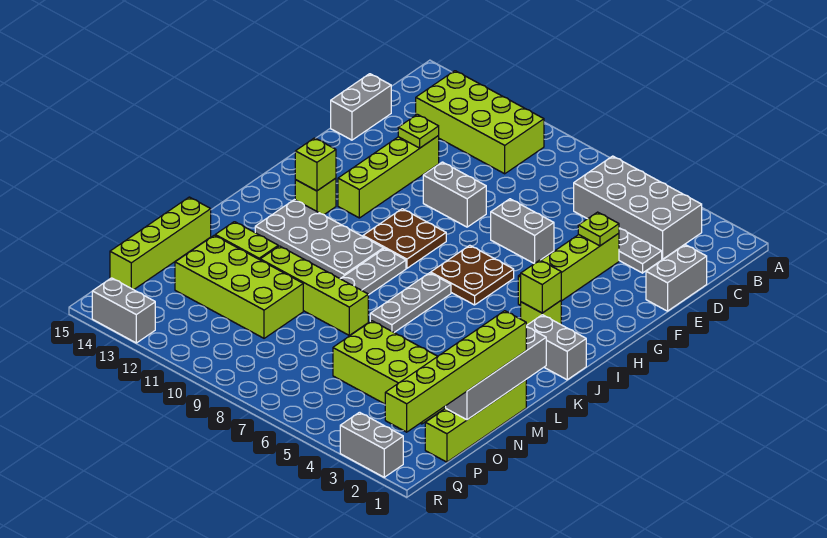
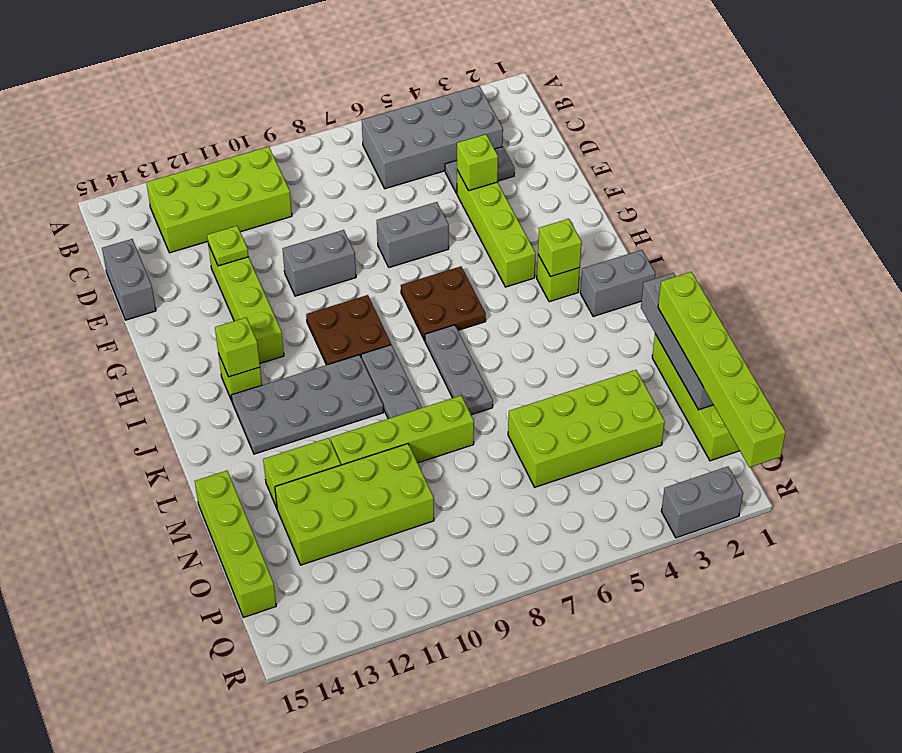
grey brick D1:E1 level 1 -> none
lime plate E4 level 2 -> lime brick E4 level 2
grey brick R13:R14 level 1 -> none

